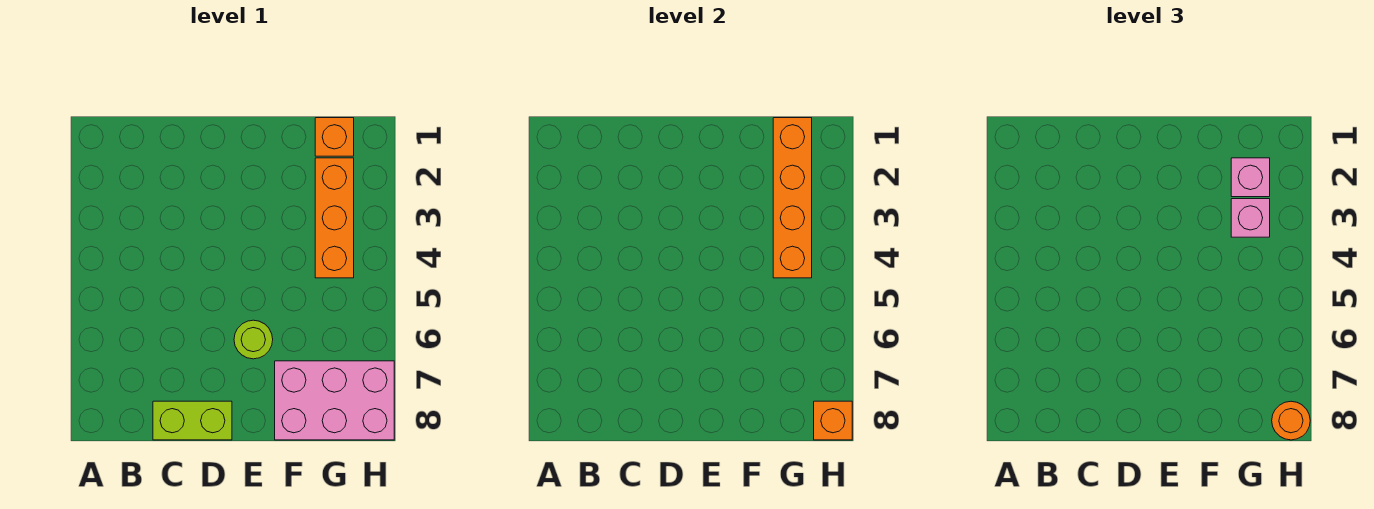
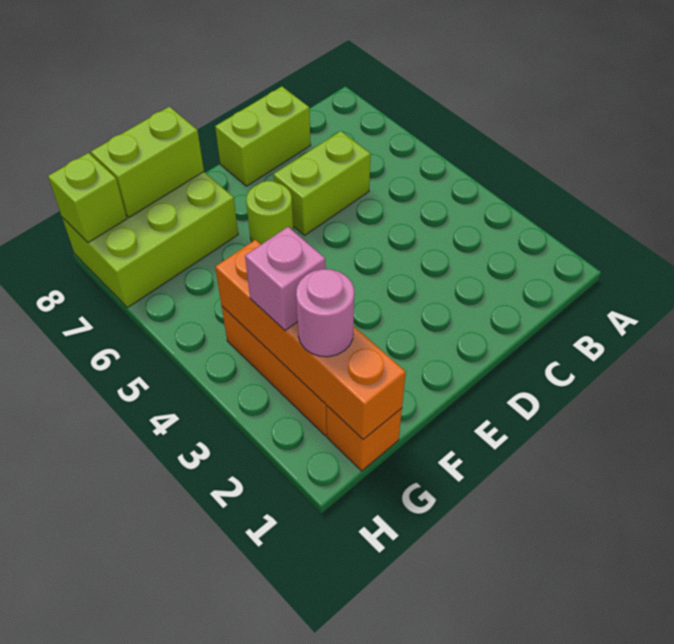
none -> lime brick C6:D6 level 1
pink brick F7:H8 level 1 -> lime brick F7:H8 level 1
none -> lime brick F8:G8 level 2
pink brick G2 level 3 -> pink round brick G2 level 3
orange brick H8 level 2 -> lime brick H8 level 2
orange round brick H8 level 3 -> none

